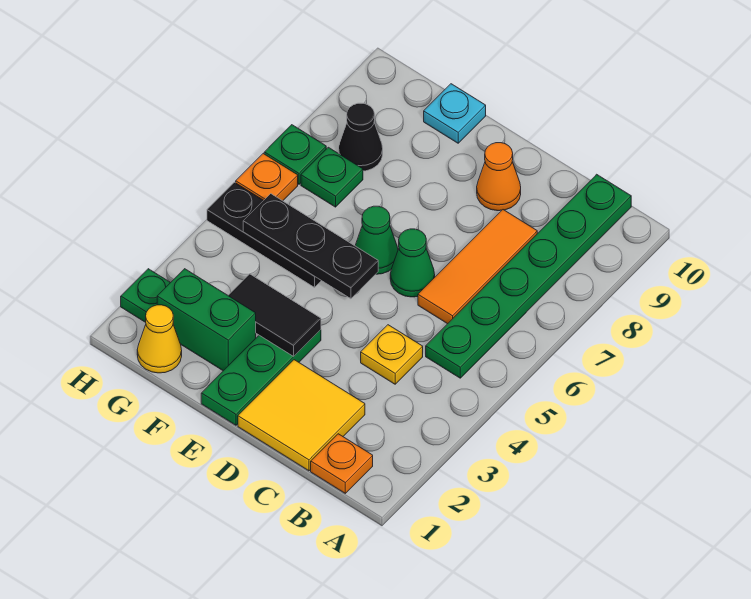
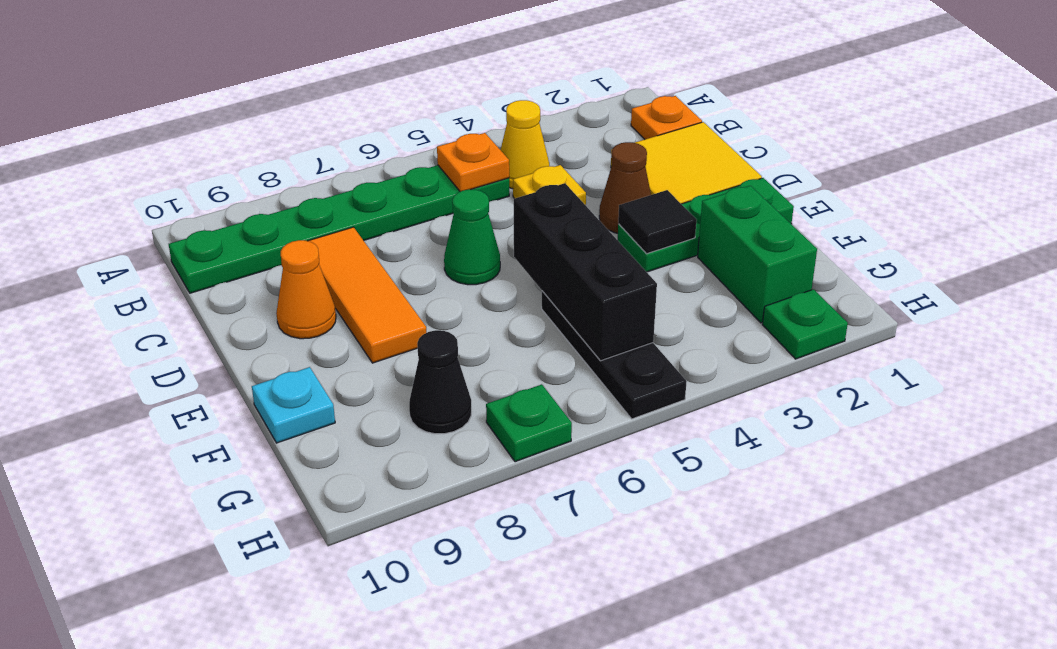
orange tile C6:C8 level 1 -> orange tile C8:E8 level 1
none -> brown cone D3 level 1
black tile E3:F3 level 2 -> black tile E3 level 2
black plate E5:G5 level 2 -> black brick E5:G5 level 2
green cone E6 level 1 -> none
yellow cone G1 level 1 -> yellow cone B4 level 1
green plate G7 level 1 -> none
orange plate H6 level 1 -> orange plate B5 level 2

